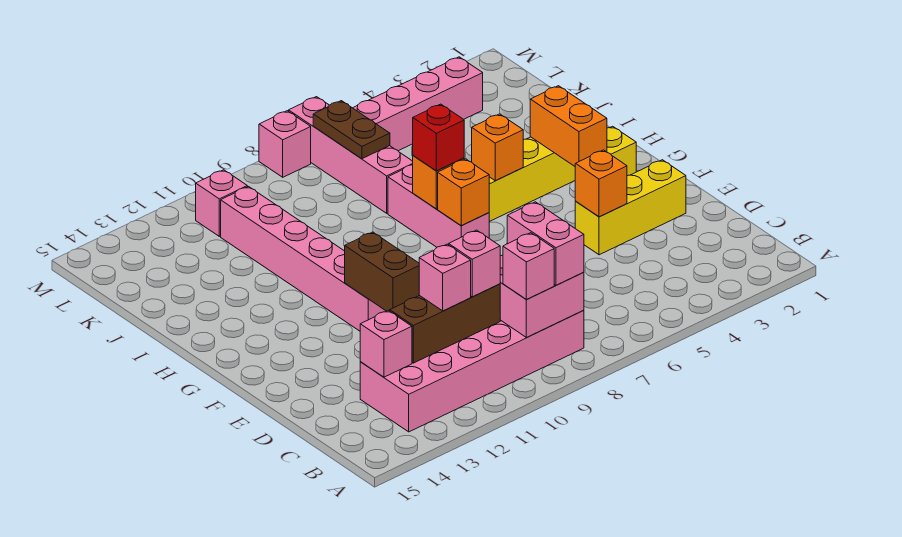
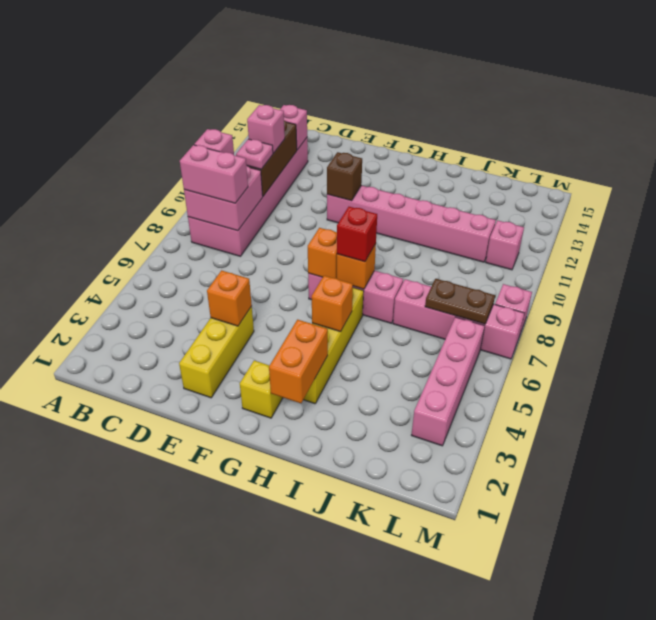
pink brick C10 level 3 -> pink plate C10 level 3
brown brick E11:F11 level 2 -> brown brick F11 level 2
orange brick G3:H3 level 2 -> orange brick H2:H3 level 2

